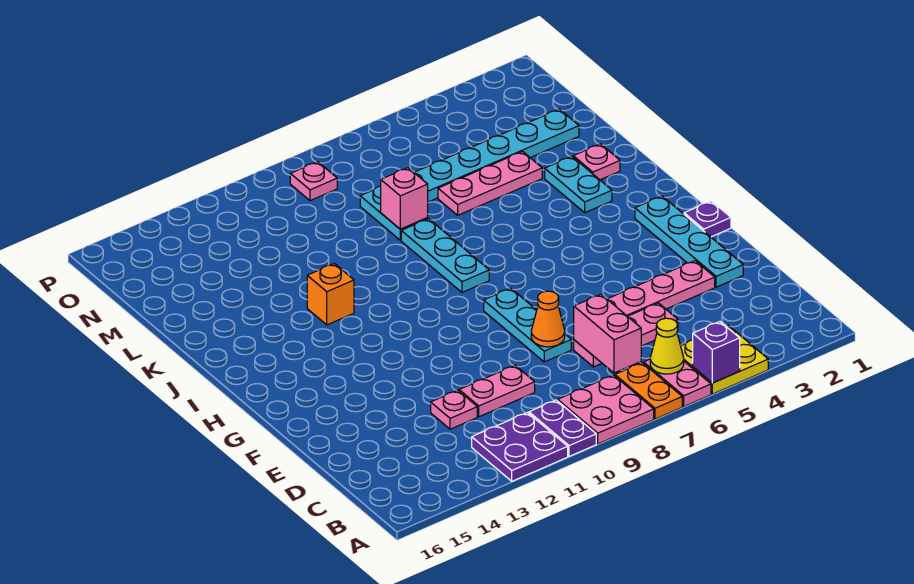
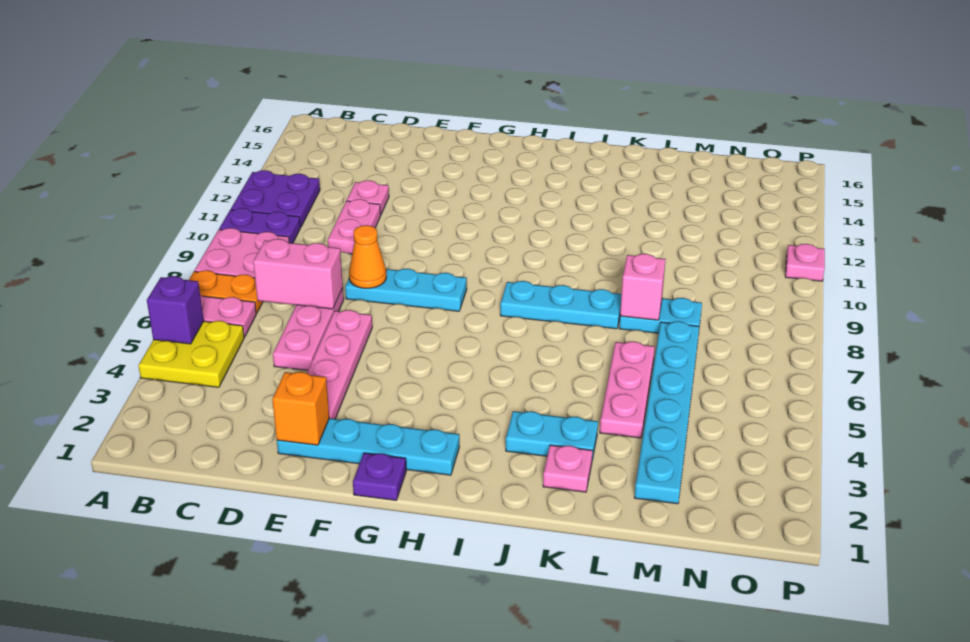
yellow cone B6 level 2 -> none
orange brick J12 level 1 -> orange brick E2 level 2
pink plate O9 level 1 -> pink plate P11 level 1

